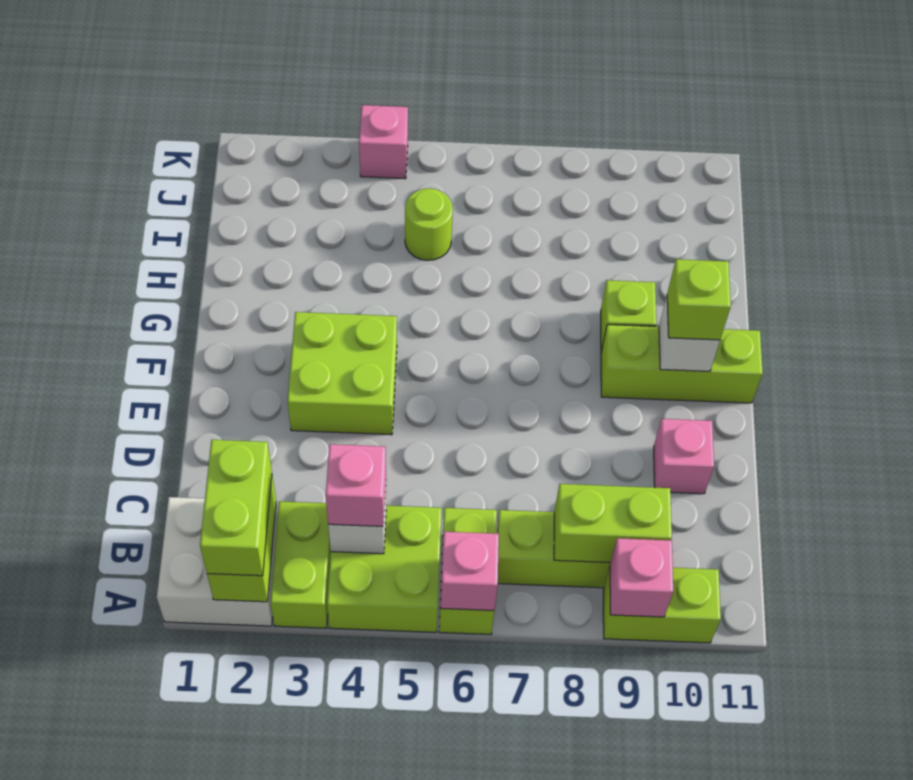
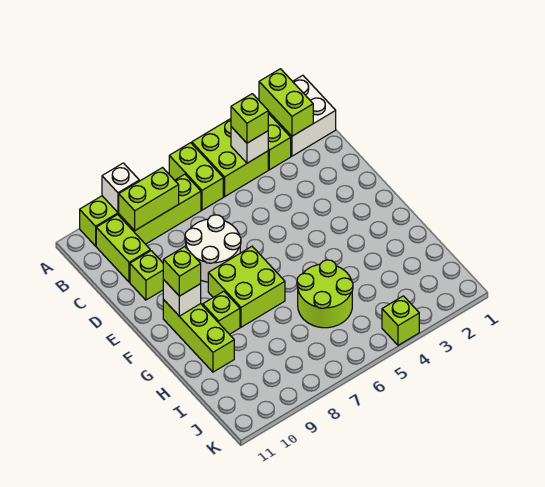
lime brick A2:B2 level 3 -> lime brick B10:C10 level 1
pink brick A6 level 2 -> none
pink brick A9 level 2 -> white brick A9 level 2
pink brick B4 level 3 -> lime brick B4 level 3
none -> white round brick D7:E8 level 1
pink brick D10 level 1 -> lime brick D10 level 1
lime brick E3:F4 level 1 -> lime brick F7:G8 level 1
lime brick F9:F11 level 1 -> lime brick F10:H10 level 1
lime round brick I5 level 1 -> lime round brick H5:I6 level 1
pink brick K4 level 1 -> lime brick K4 level 1

